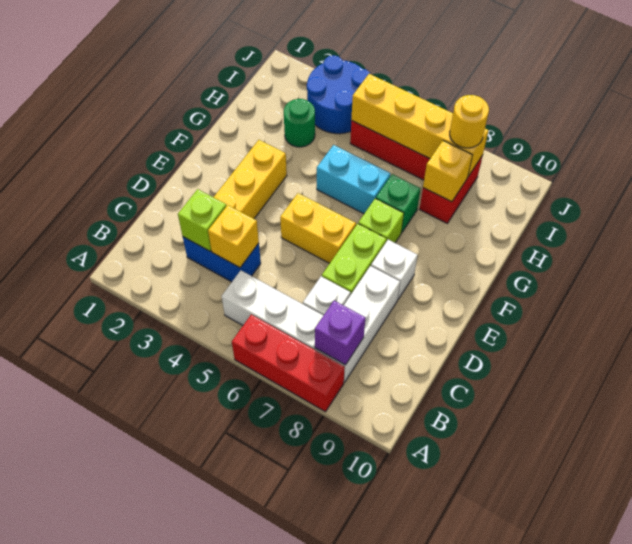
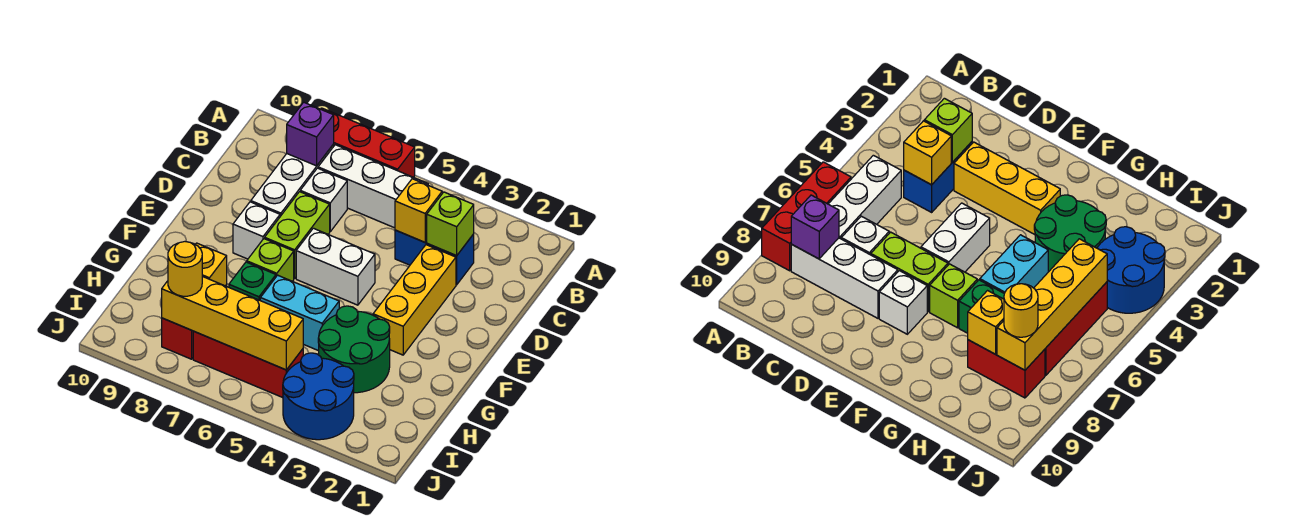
yellow brick E5:E6 level 1 -> white brick E5:E6 level 1
green round brick H3 level 1 -> green round brick G3:H4 level 1

